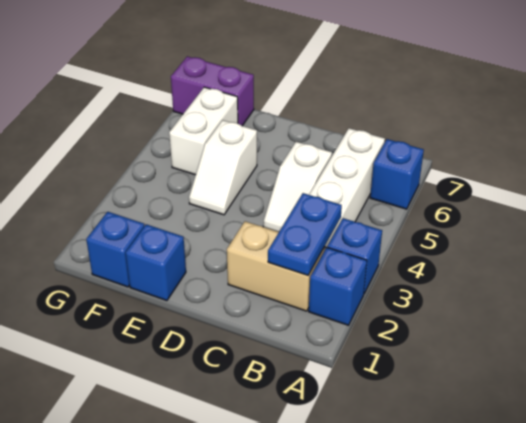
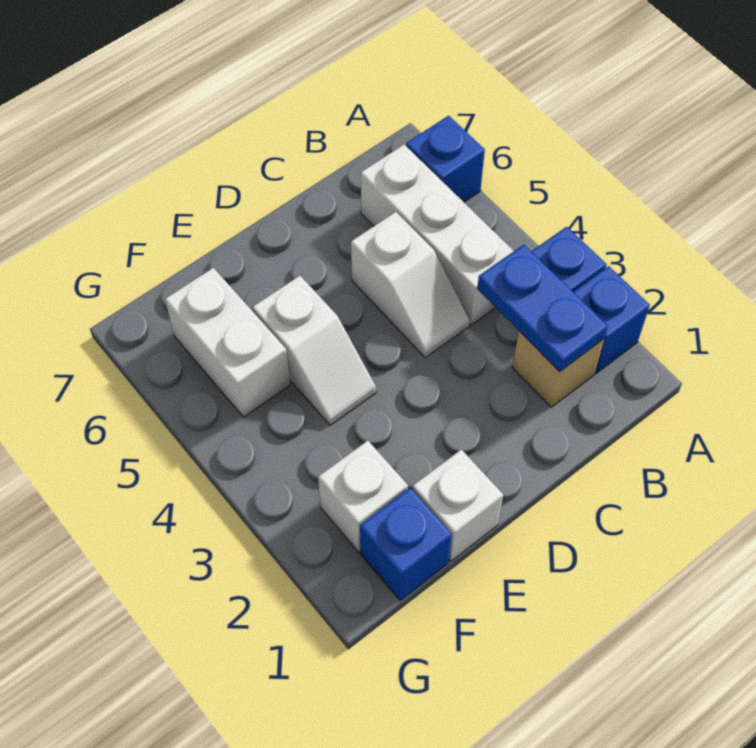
tan brick B2:C2 level 1 -> tan brick B2 level 1
blue brick E1 level 1 -> white brick E1 level 1
none -> white brick F2 level 1
purple brick F7:G7 level 1 -> none

